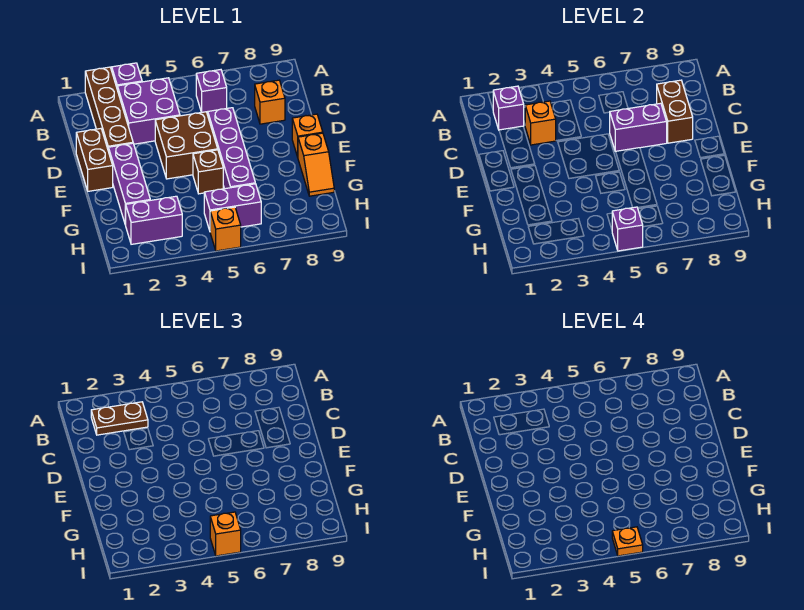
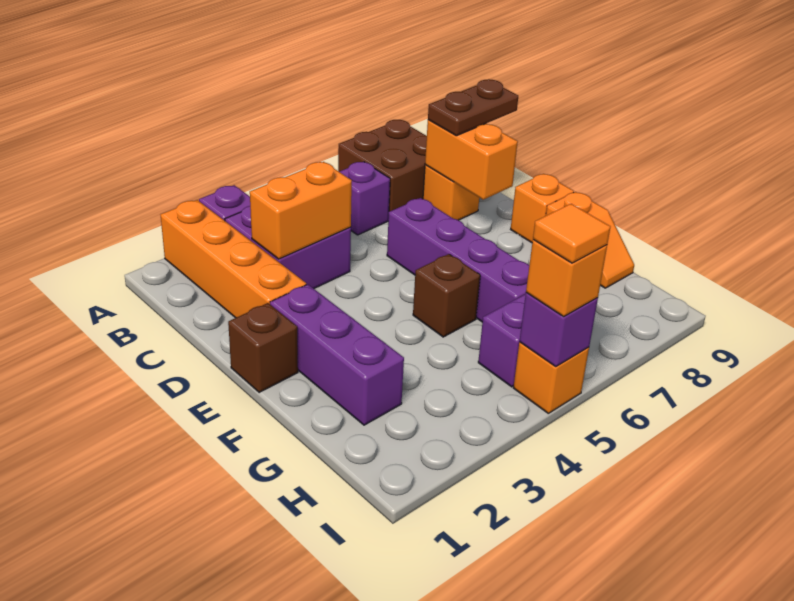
brown brick A2:D2 level 1 -> orange brick A2:D2 level 1
purple brick B2 level 2 -> none
brown plate B2:B3 level 3 -> brown plate C8:C9 level 3
orange brick C3 level 2 -> orange brick C3:C4 level 2
brown brick C8:D8 level 2 -> orange brick C8:D8 level 2
brown brick D1:E1 level 1 -> brown brick E1 level 1
brown brick D4:E5 level 1 -> brown brick A7:B8 level 1
purple brick D6:D7 level 2 -> none
purple brick H2:H3 level 1 -> none
orange plate I5 level 4 -> orange tile I5 level 4

